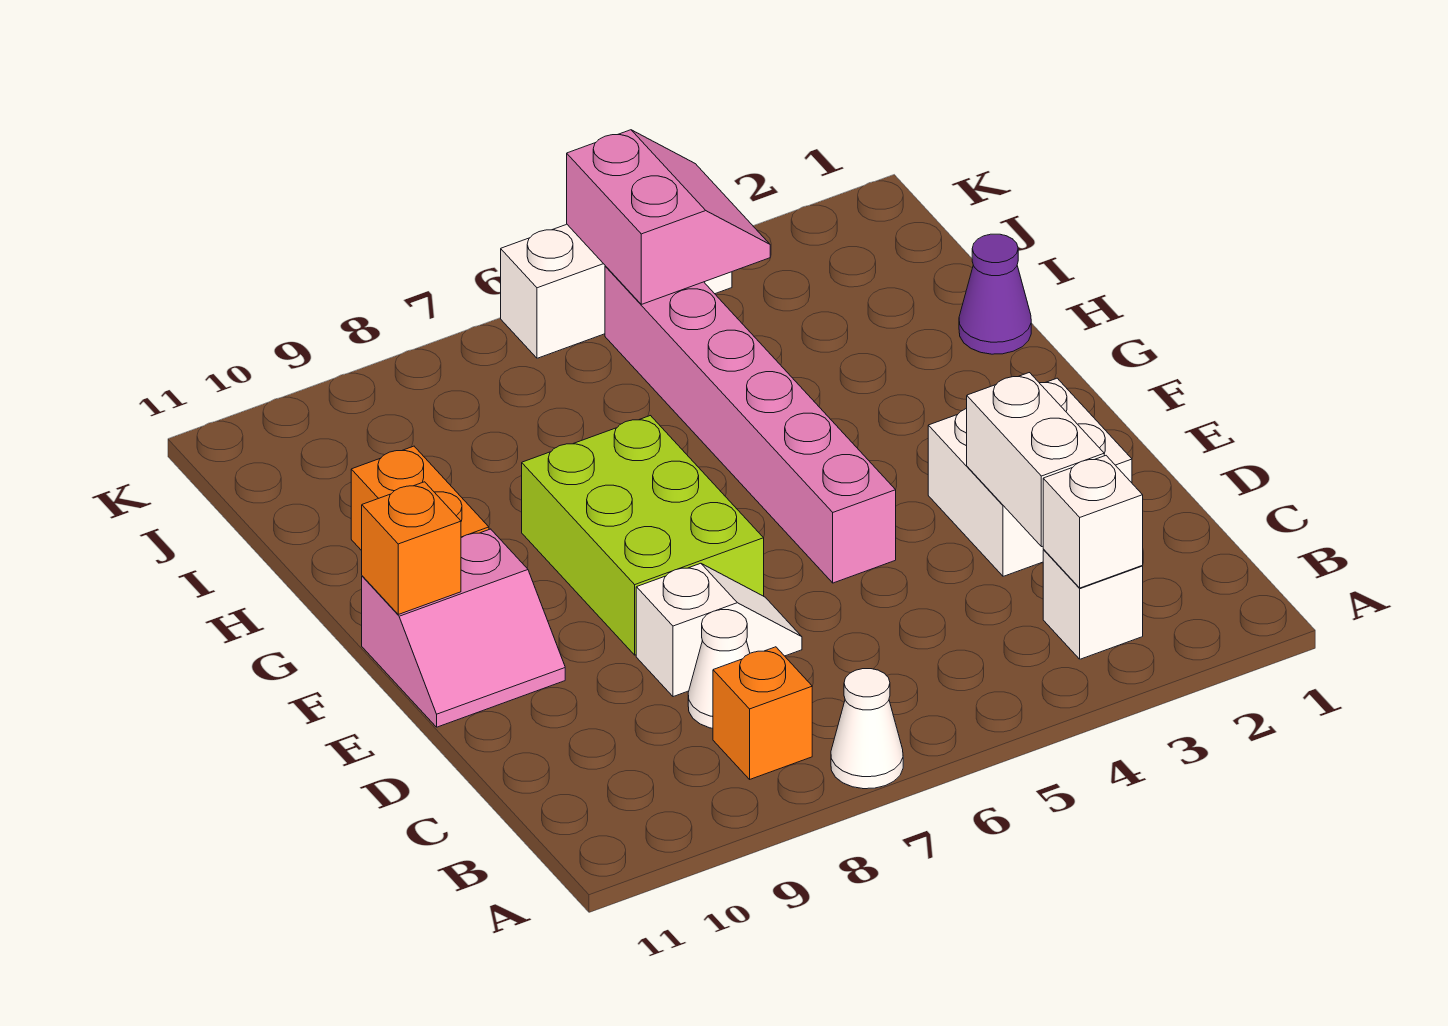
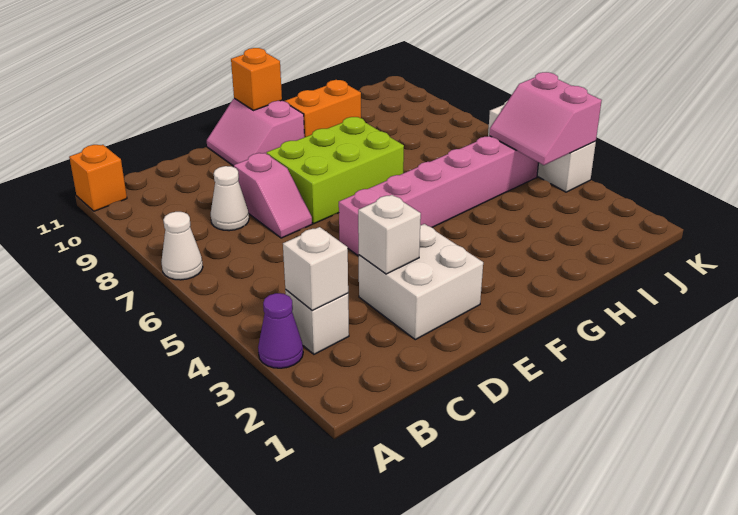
orange brick B8 level 1 -> orange brick A11 level 1
white brick C3:D3 level 2 -> white brick D3 level 2
white slope D7:D8 level 1 top 8 -> pink slope D7:D8 level 1 top 8
purple cone H1 level 1 -> purple cone A3 level 1
pink slope J4:K5 level 2 top 5 -> pink slope J4:K5 level 2 top K

